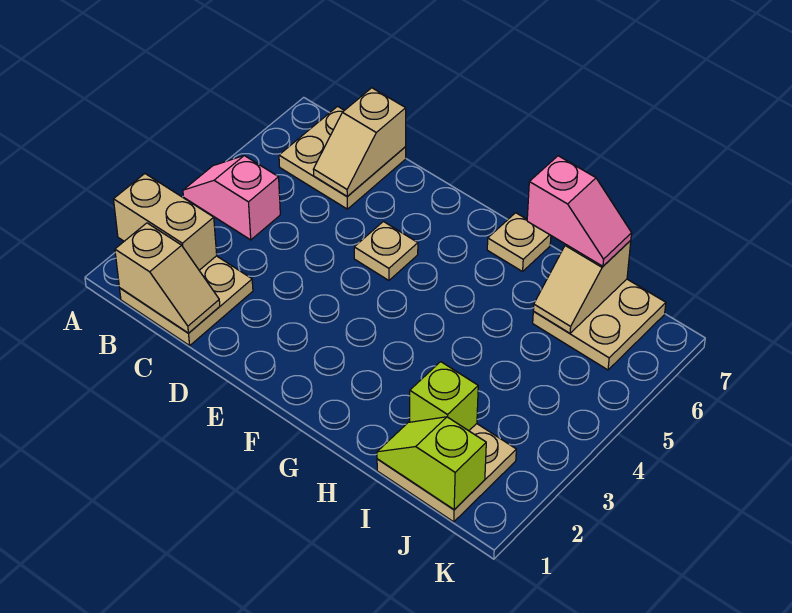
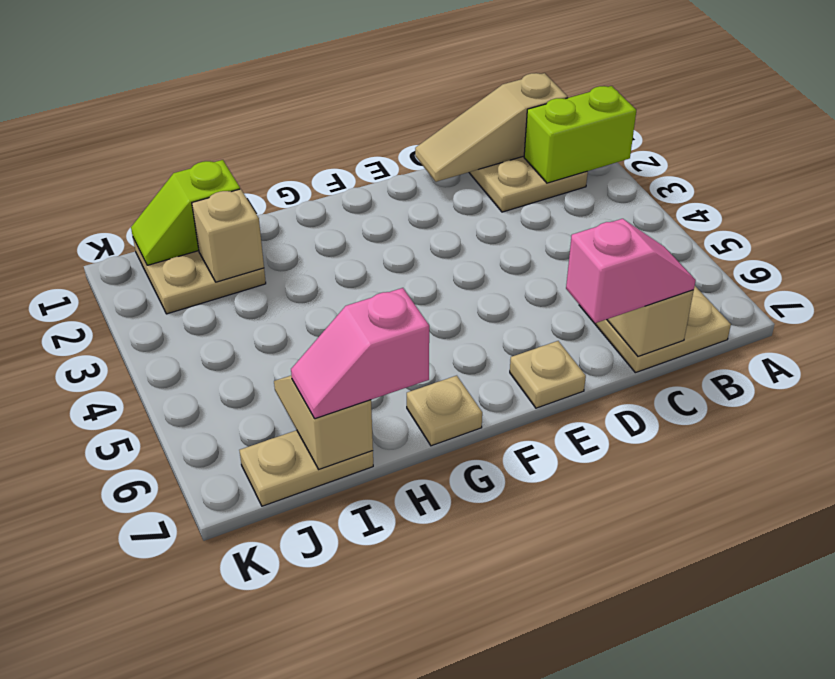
tan brick A2:B2 level 2 -> lime brick A2:B2 level 2
pink slope A4:B4 level 1 top B -> pink slope C7:D7 level 3 top D
tan slope B1:C1 level 2 top B -> tan slope B1:D1 level 2 top B
tan plate E5 level 1 -> tan plate E7 level 1
lime slope I1:J1 level 2 top J -> lime slope I1:J1 level 2 top I
lime brick I2 level 2 -> tan brick I2 level 2
tan plate I6:J7 level 1 -> tan plate I7:J7 level 1

